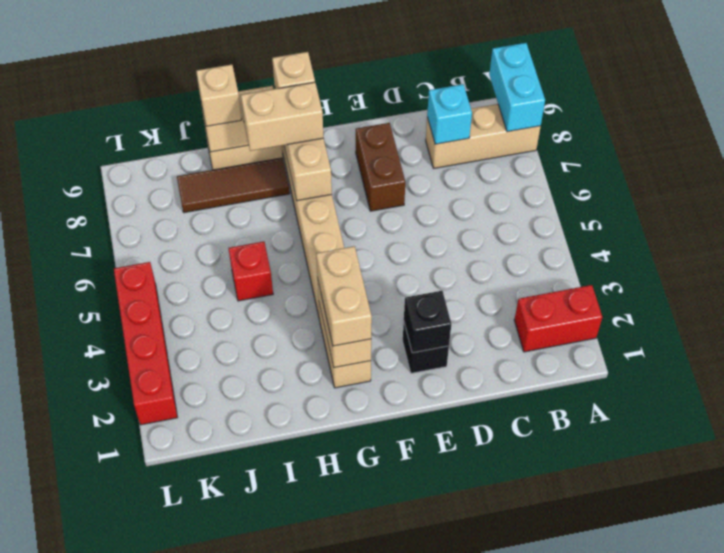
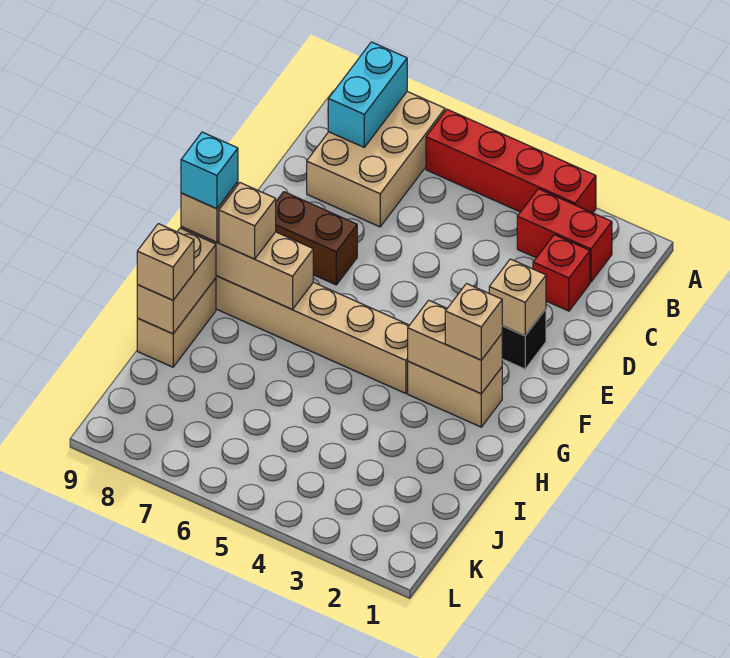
red brick A2:B2 level 1 -> red brick B2:B3 level 1
tan brick A8:C8 level 1 -> tan brick A7:C8 level 1
cyan brick A8:A9 level 2 -> cyan brick A8:B8 level 2
cyan brick C8 level 2 -> cyan brick G9 level 4
black brick E2 level 2 -> tan brick E2 level 2
tan brick G2:G3 level 3 -> tan brick G2 level 3
tan brick G8:H8 level 3 -> tan brick G8 level 3
brown tile H8:J8 level 1 -> none
red brick I5 level 1 -> red brick C2 level 1
red brick L2:L5 level 1 -> red brick A3:A6 level 1

